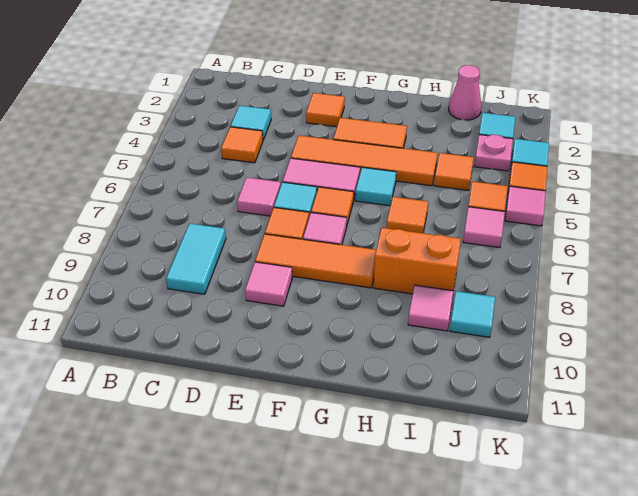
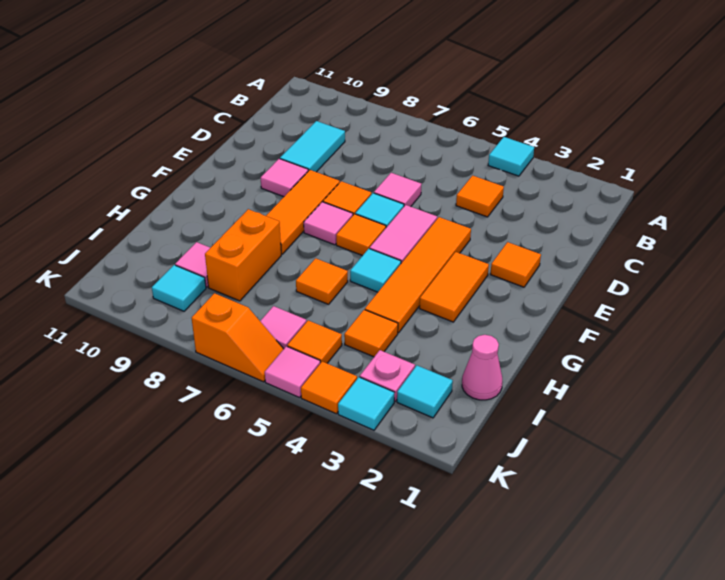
cyan tile C3 level 1 -> cyan tile A4 level 1
cyan tile C8:C9 level 1 -> cyan tile C9:D9 level 1
none -> orange slope K6:K7 level 1 top 7

